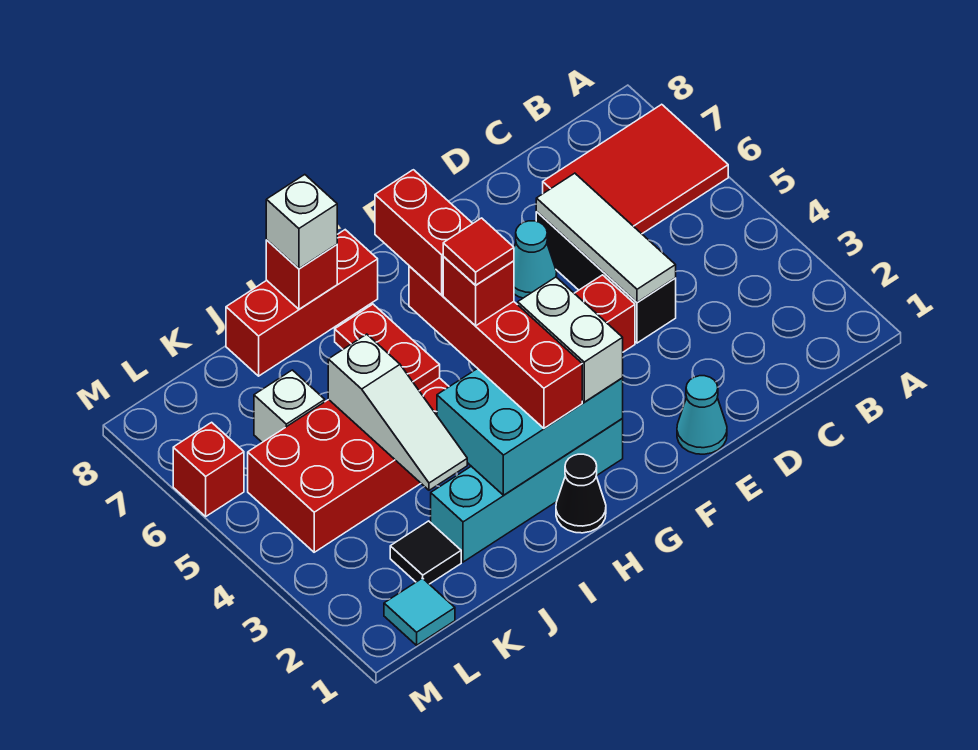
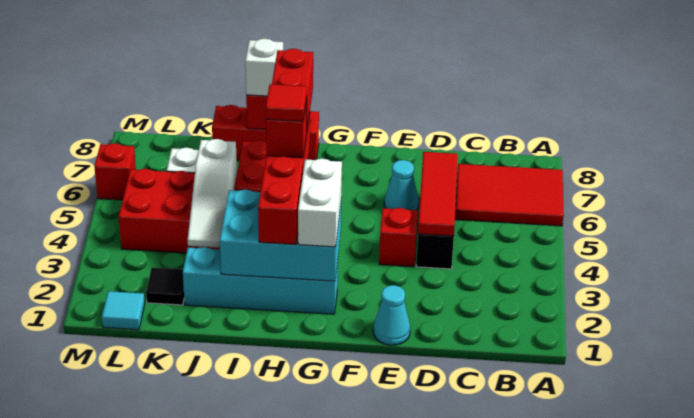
white tile D4:D6 level 2 -> red tile D4:D6 level 2
black cone H1 level 1 -> none

